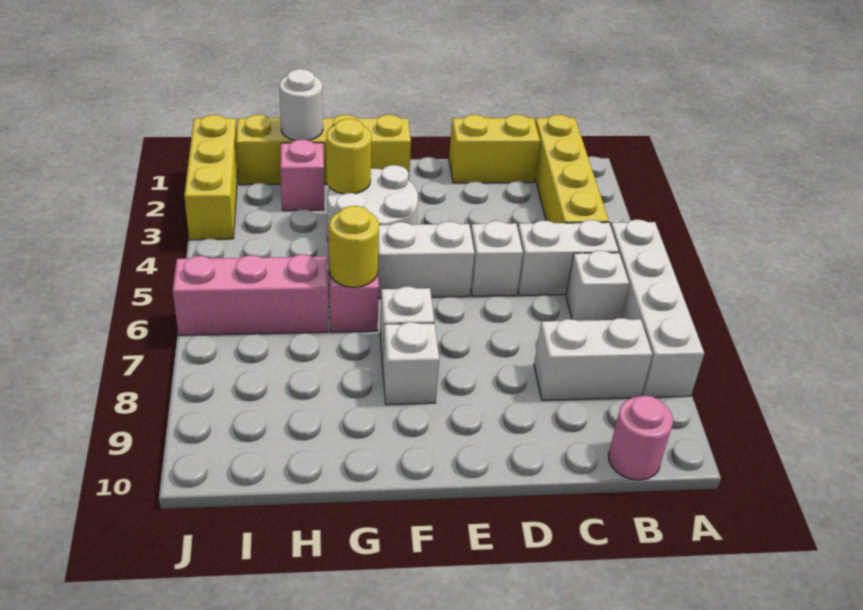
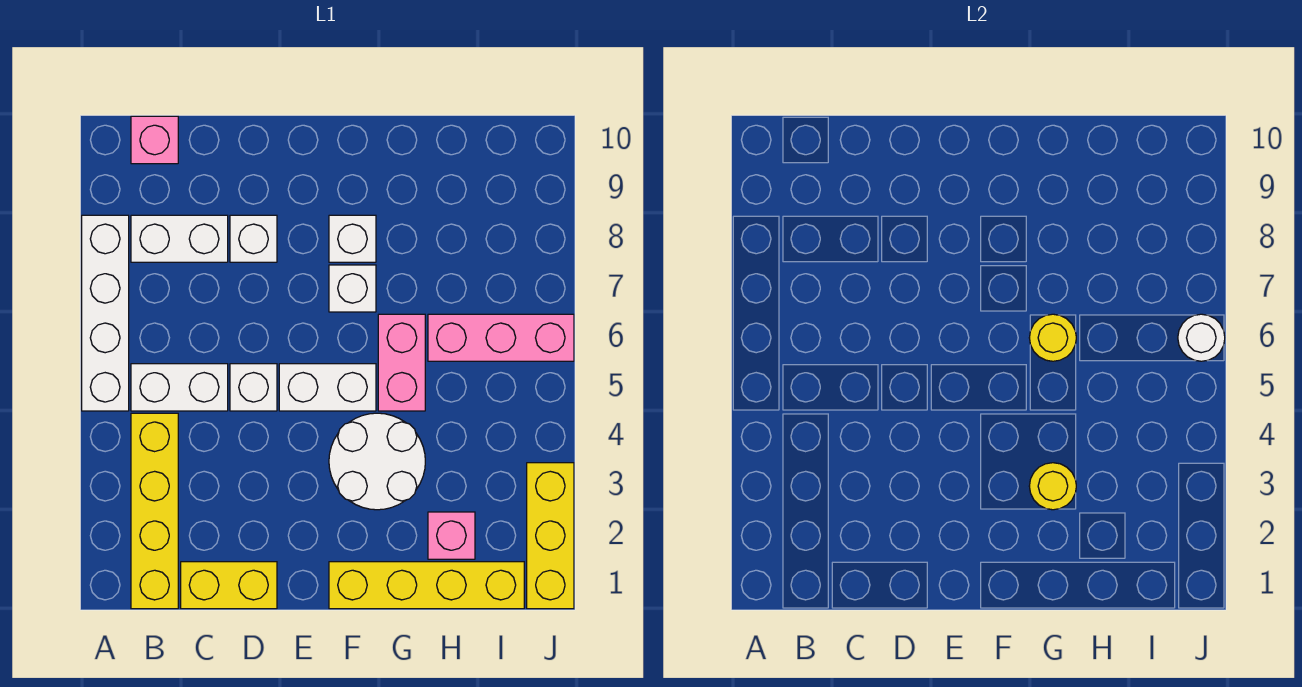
white brick B6 level 1 -> white brick D8 level 1
pink round brick B10 level 1 -> pink brick B10 level 1
white round brick H1 level 2 -> white round brick J6 level 2

